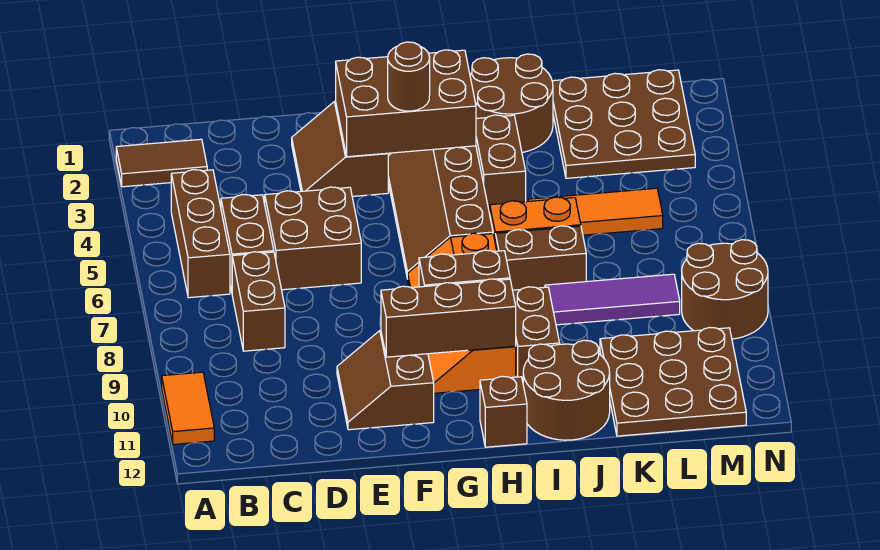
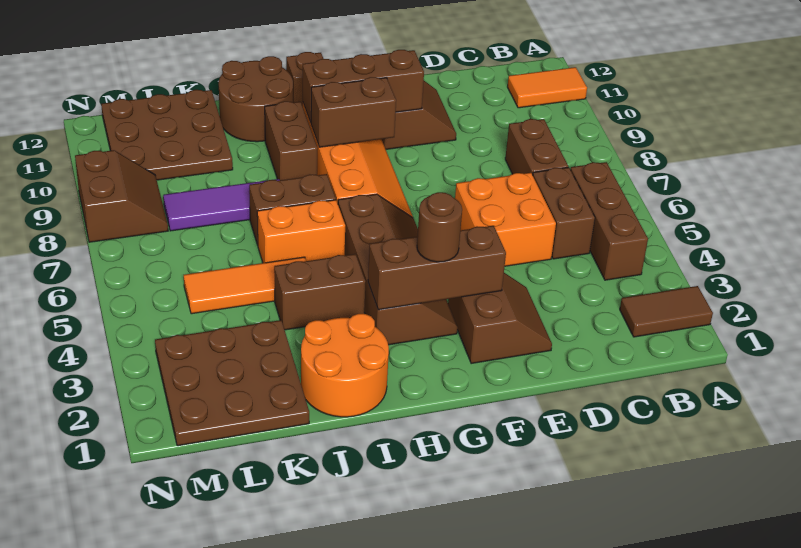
orange tile A10:A11 level 1 -> orange tile A11:B11 level 1
brown brick D5:E6 level 1 -> orange brick D5:E6 level 1
brown brick F2:H3 level 2 -> brown brick F3:H3 level 2
brown round brick I1:J2 level 1 -> orange round brick I1:J2 level 1
brown brick I3:I4 level 1 -> brown brick I4:J4 level 1
brown round brick M8:N9 level 1 -> brown slope M8:N9 level 1 top N

